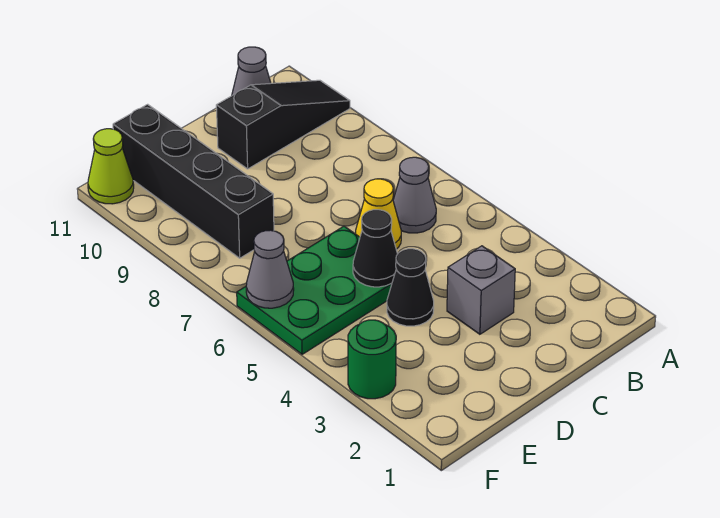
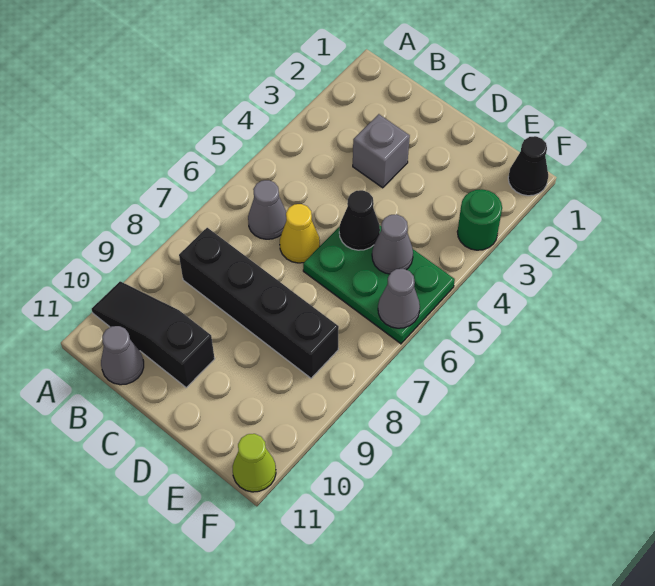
black cone D4 level 1 -> black cone F1 level 1
none -> grey cone E5 level 2
black brick E8:E11 level 1 -> black brick B8:E8 level 1

